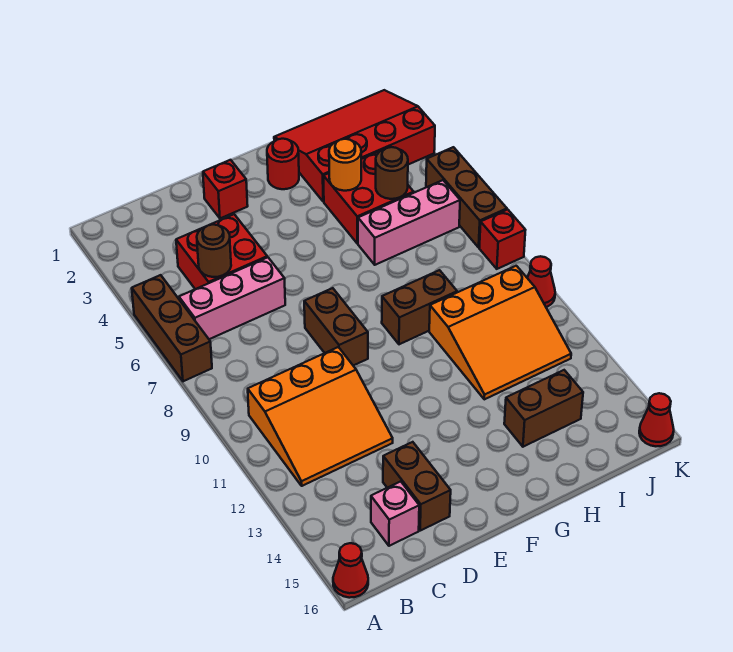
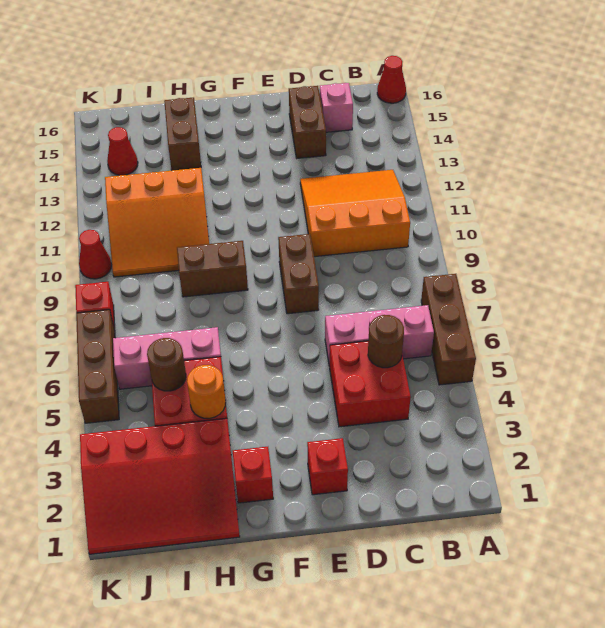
red round brick G2 level 1 -> red brick G2 level 1
orange slope H10:J12 level 1 top 10 -> orange slope H10:J12 level 1 top 12
brown brick H14:I14 level 1 -> brown brick H14:H15 level 1
red cone K16 level 1 -> red cone J14 level 1

